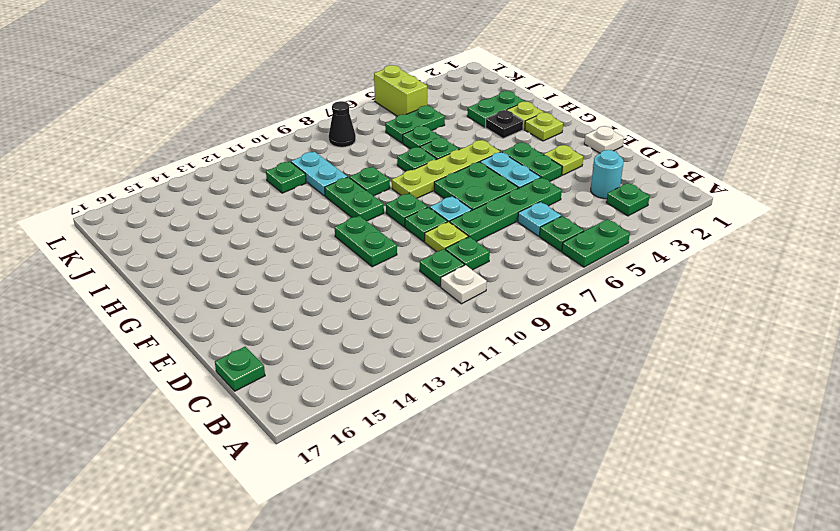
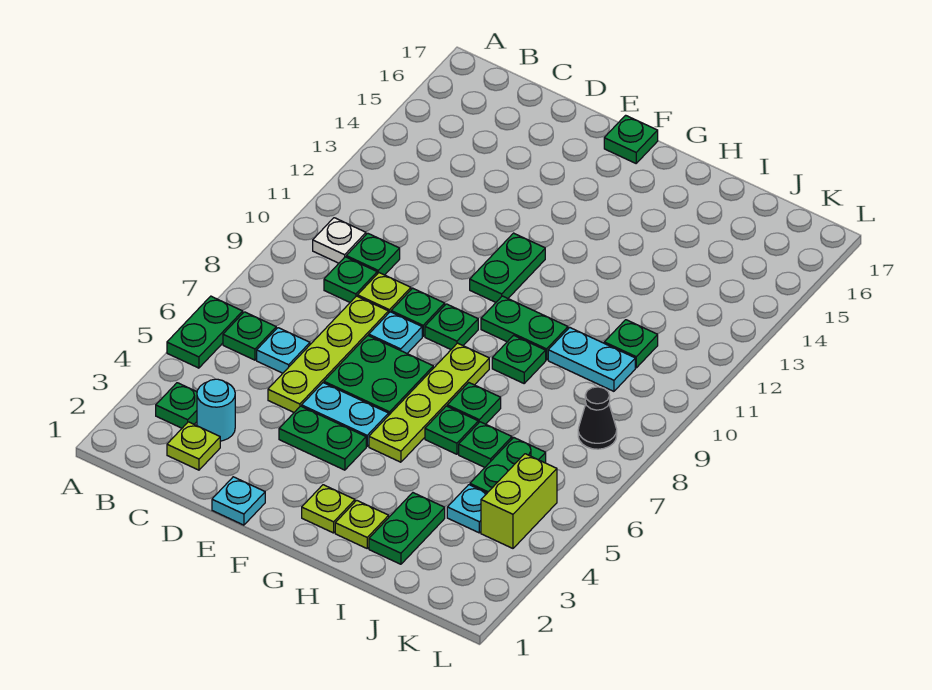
green plate C17 level 1 -> green plate F17 level 1
green plate D5:D8 level 1 -> lime plate D5:D8 level 1
white plate E1 level 1 -> cyan plate E1 level 1
lime plate E3 level 1 -> lime plate C2 level 1
green plate E11:F11 level 1 -> green plate F11:F12 level 1
black plate H3 level 1 -> none
none -> cyan plate J4 level 1
lime brick K5:L5 level 1 -> lime brick K4:K5 level 1

